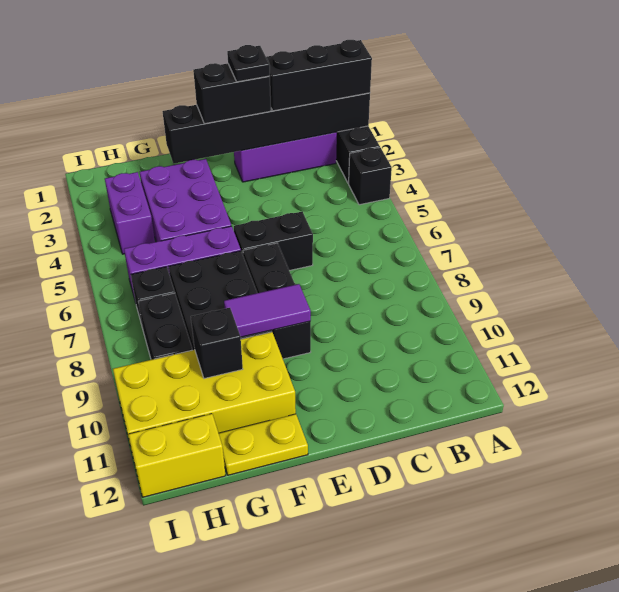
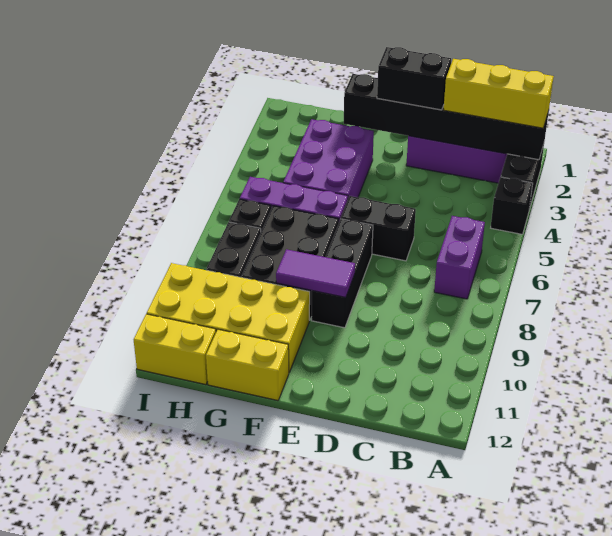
black brick A2:C2 level 3 -> yellow brick A2:C2 level 3
black plate D2 level 4 -> none
yellow plate F12:G12 level 1 -> yellow brick F12:G12 level 1
black brick G10 level 2 -> none
purple brick H3:H4 level 1 -> purple brick B6:B7 level 1

